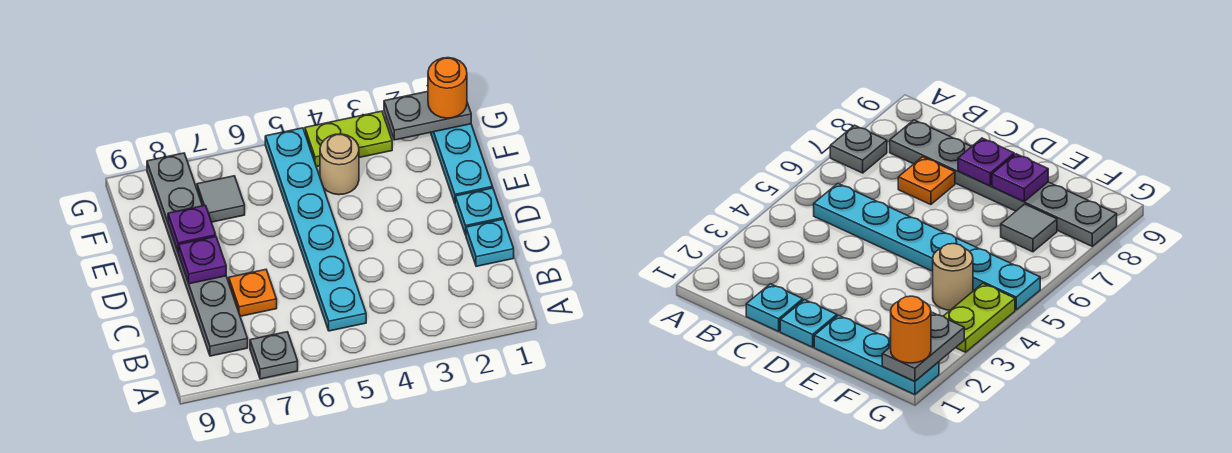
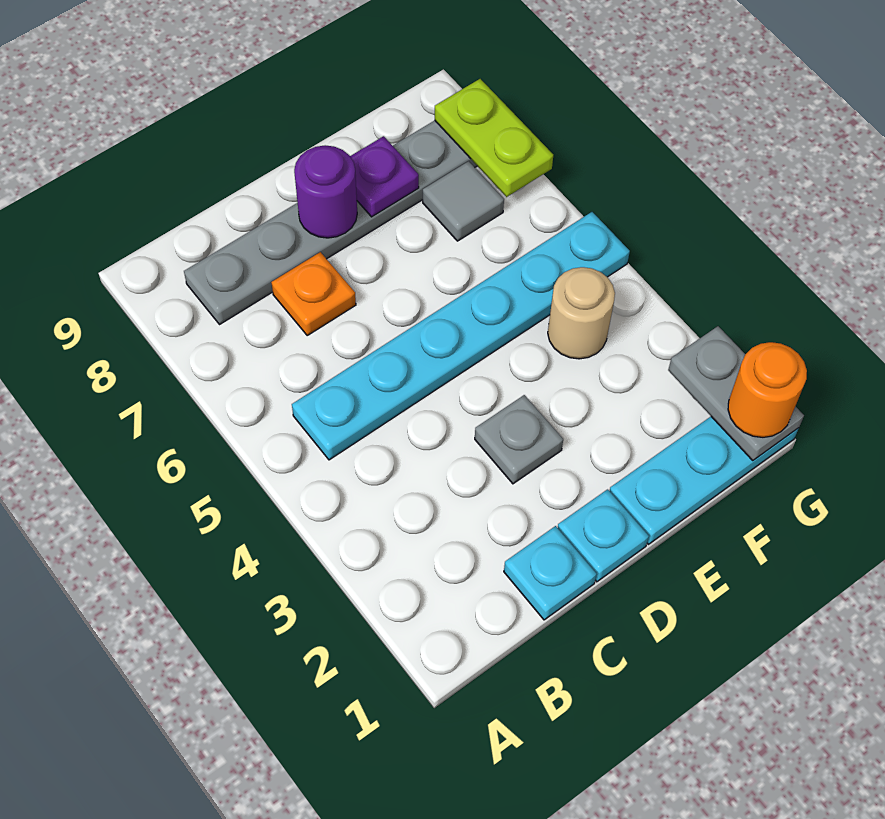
grey plate A7 level 1 -> grey plate D3 level 1
purple plate D8 level 2 -> purple round brick D8 level 2
lime plate G3:G4 level 1 -> lime plate G7:G8 level 2

